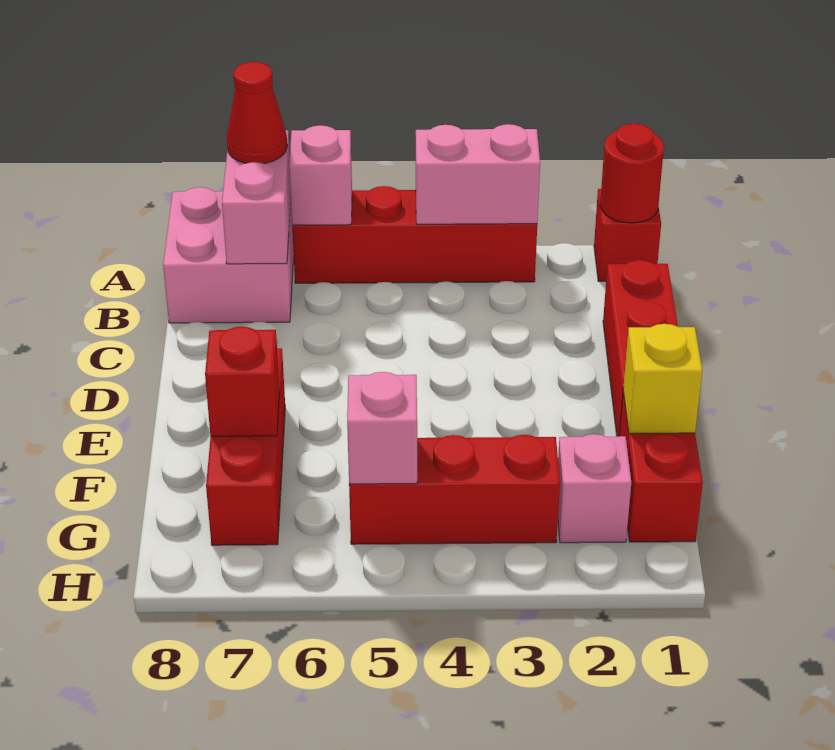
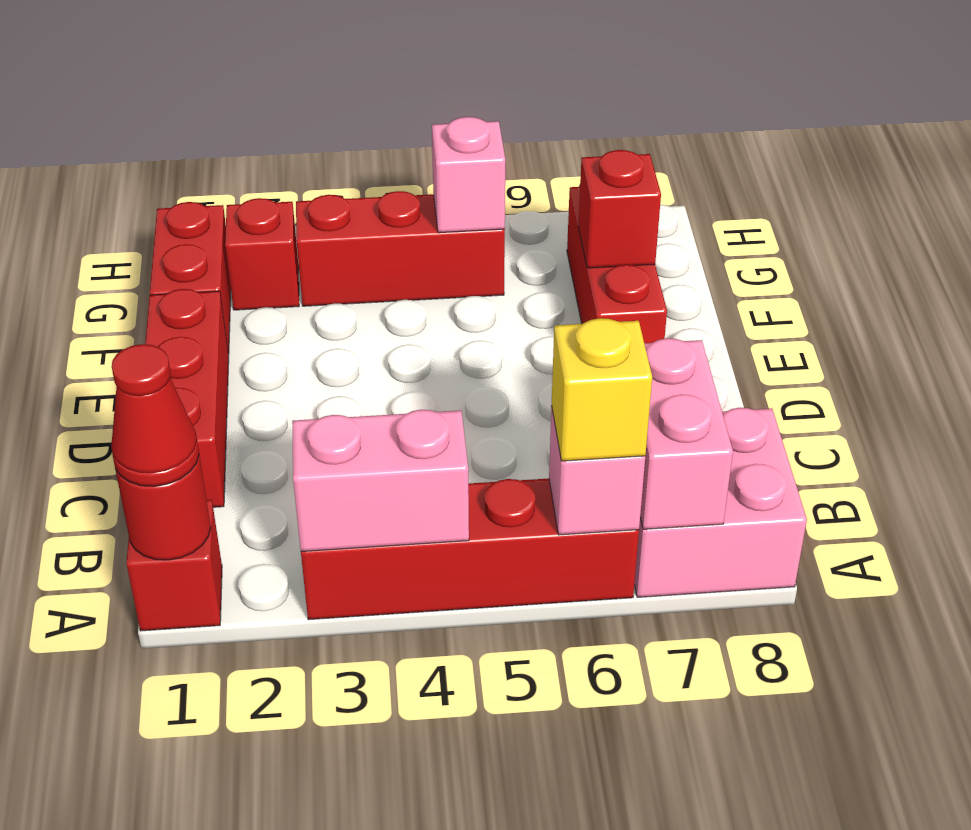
red cone A7 level 3 -> red cone A1 level 3
yellow brick F1 level 2 -> yellow brick A6 level 3
pink brick G2 level 1 -> red brick G2 level 1

